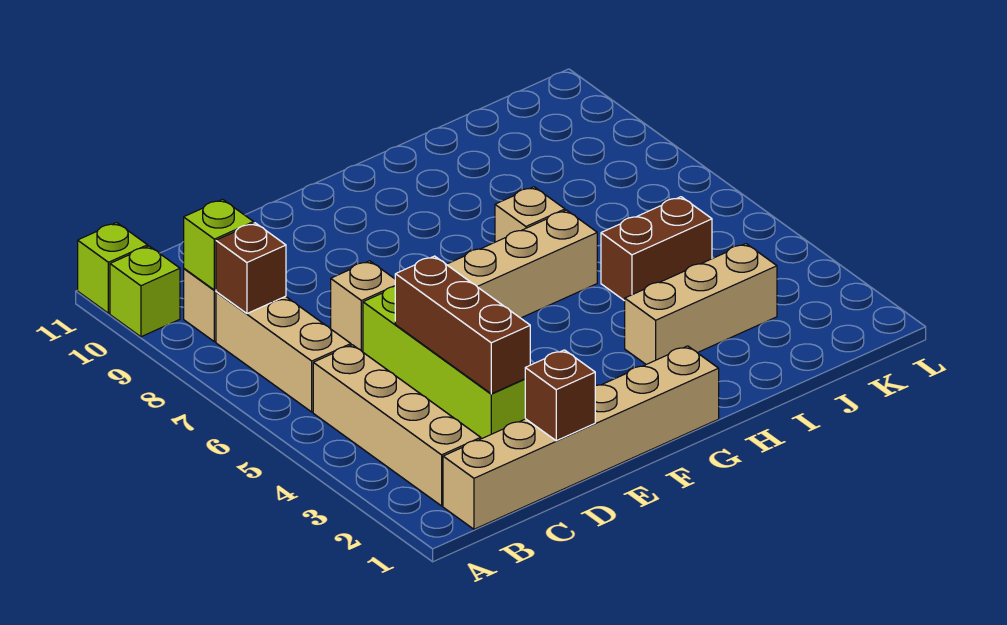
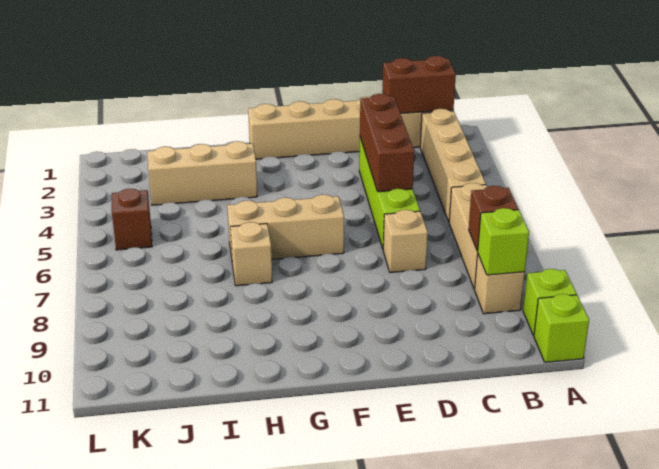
brown brick D1 level 2 -> brown brick K5 level 1
brown brick I5:J5 level 1 -> brown brick B1:C1 level 2

